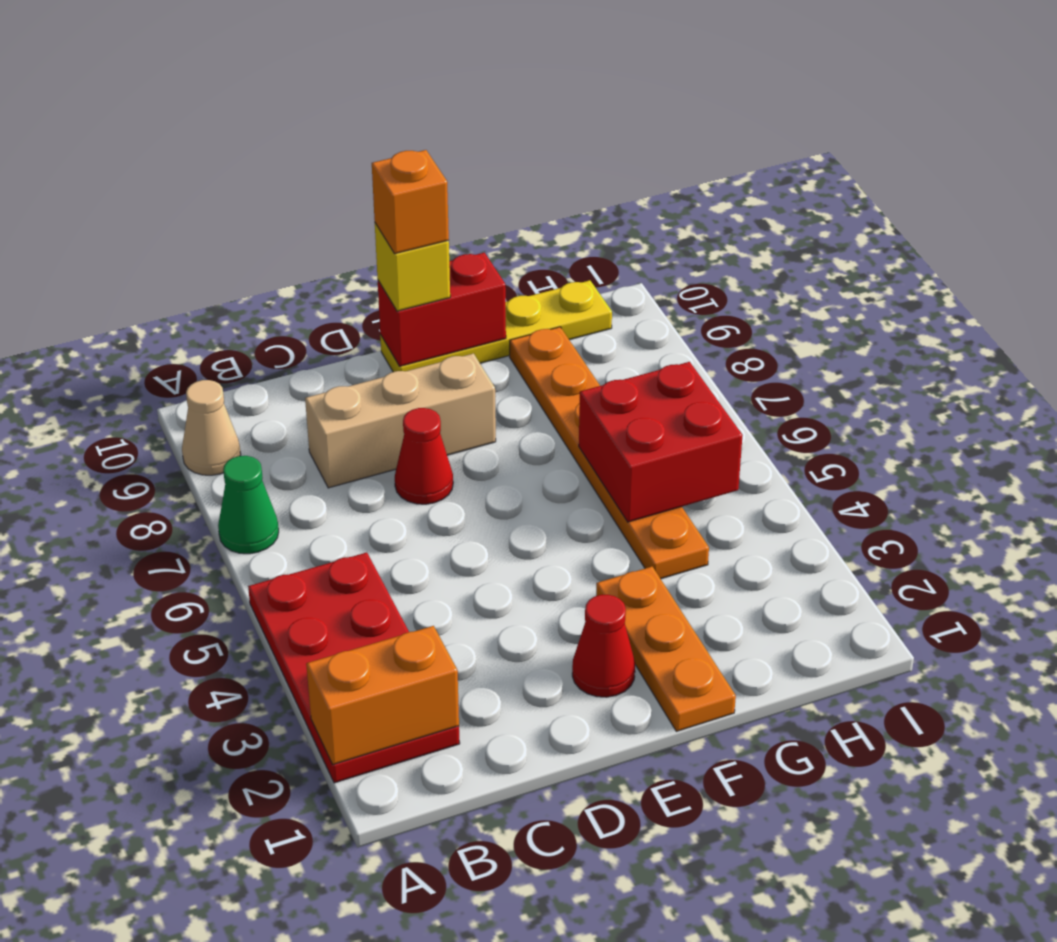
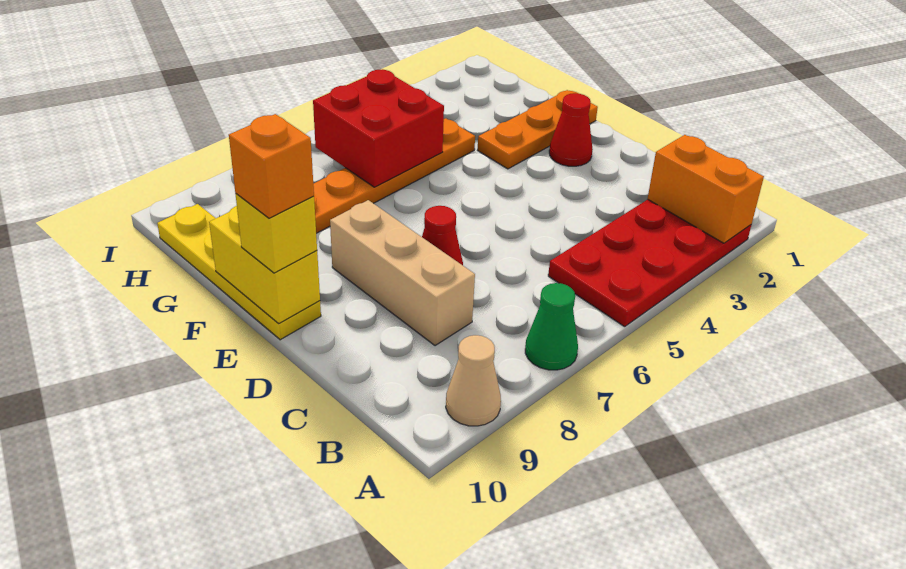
red brick E10:F10 level 2 -> yellow brick E10:F10 level 2

